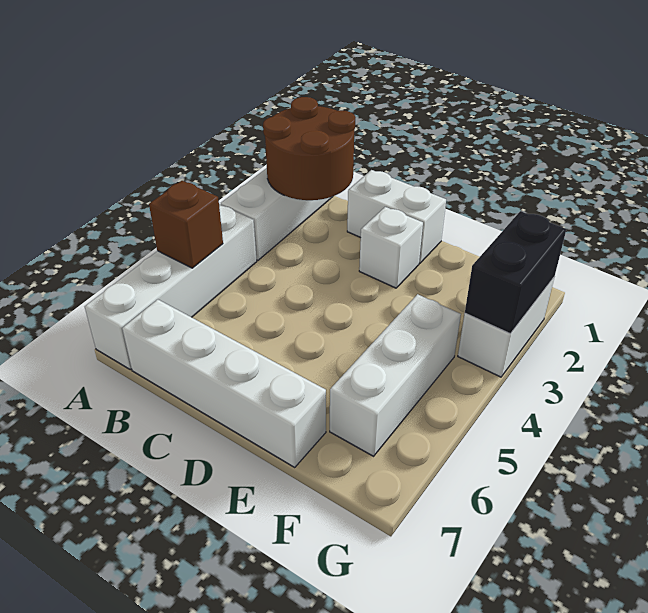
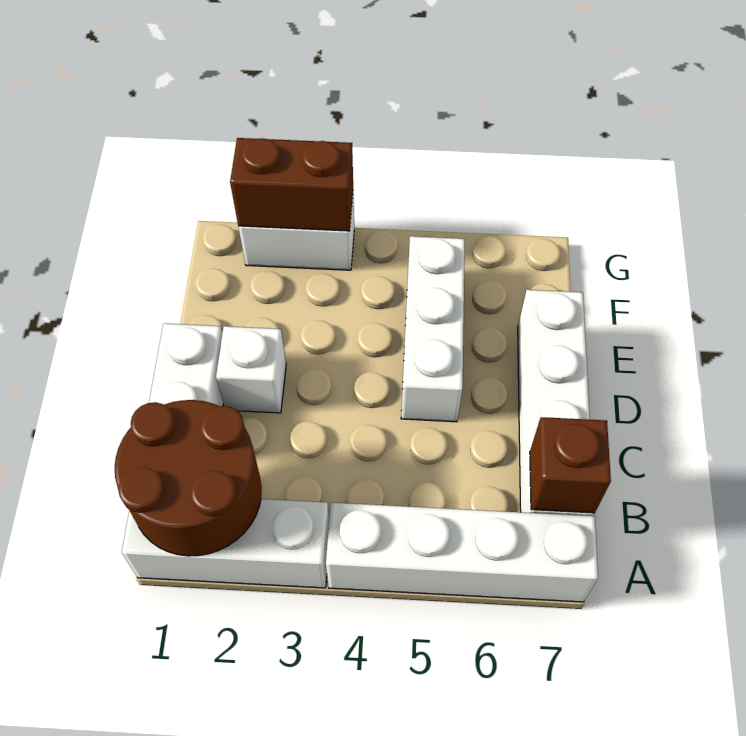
brown brick A5 level 2 -> brown brick B7 level 2
white brick F4:F6 level 1 -> white brick D5:F5 level 1
black brick G2:G3 level 2 -> brown brick G2:G3 level 2

